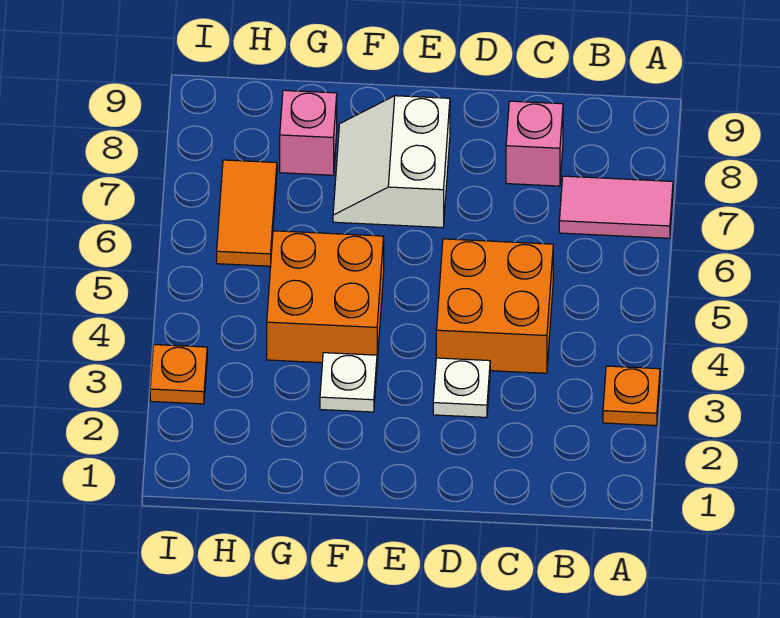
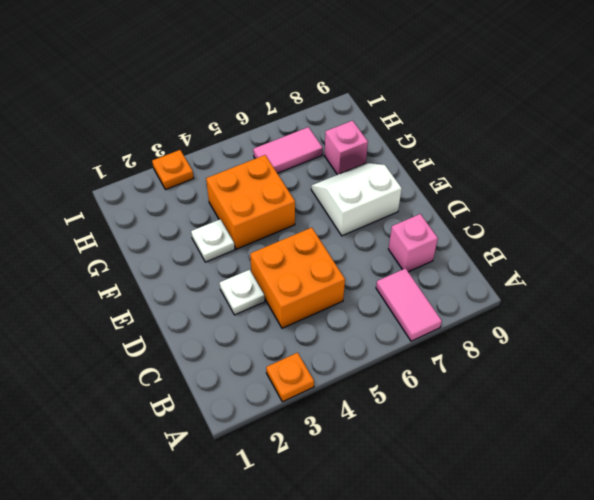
orange tile H6:H7 level 1 -> pink tile H6:H7 level 1

